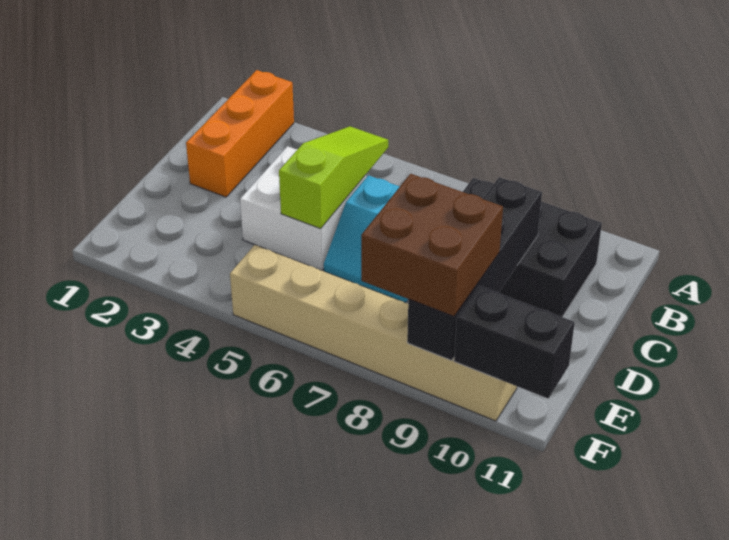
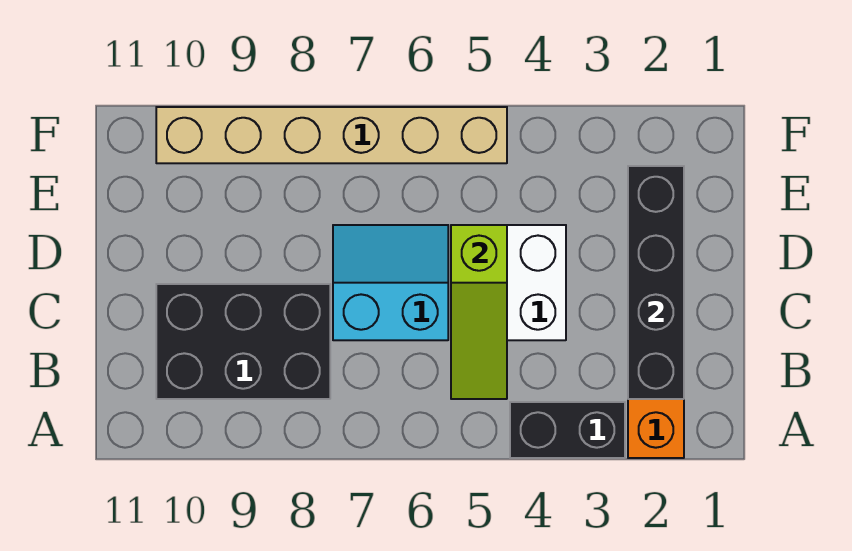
black brick C9:F9 level 2 -> black brick B2:E2 level 2
brown brick E8:F9 level 3 -> none
black brick F10:F11 level 2 -> black brick A3:A4 level 1

